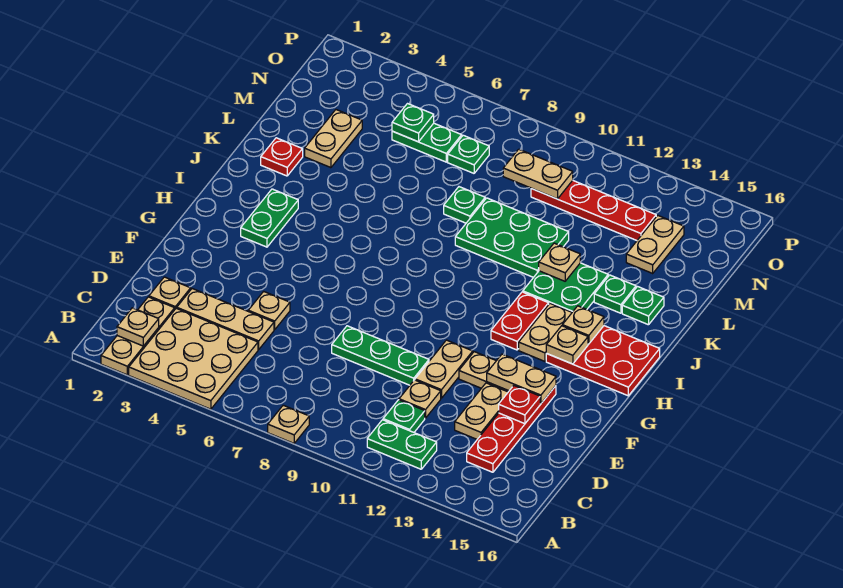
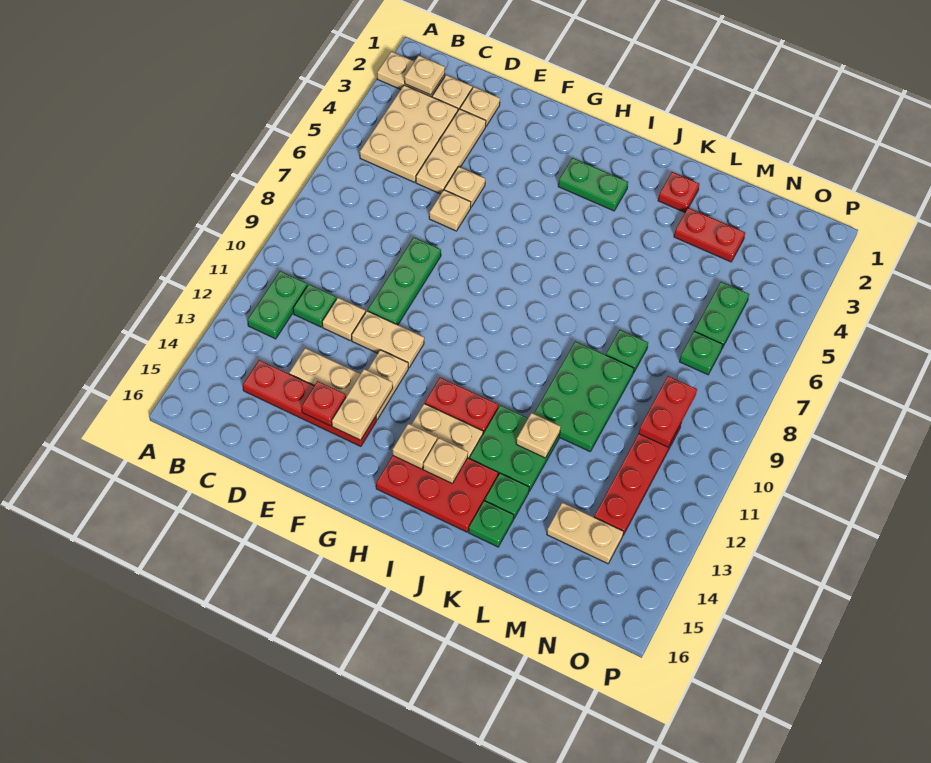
tan plate A3:C5 level 1 -> tan plate B3:C5 level 1
tan plate A8 level 1 -> tan plate E6 level 1
red plate H14:I16 level 1 -> red plate H14:J15 level 1
tan plate L3:M3 level 1 -> red plate L3:M3 level 1
green plate N5 level 2 -> none
tan plate N9:N10 level 2 -> red plate N9:N10 level 2

